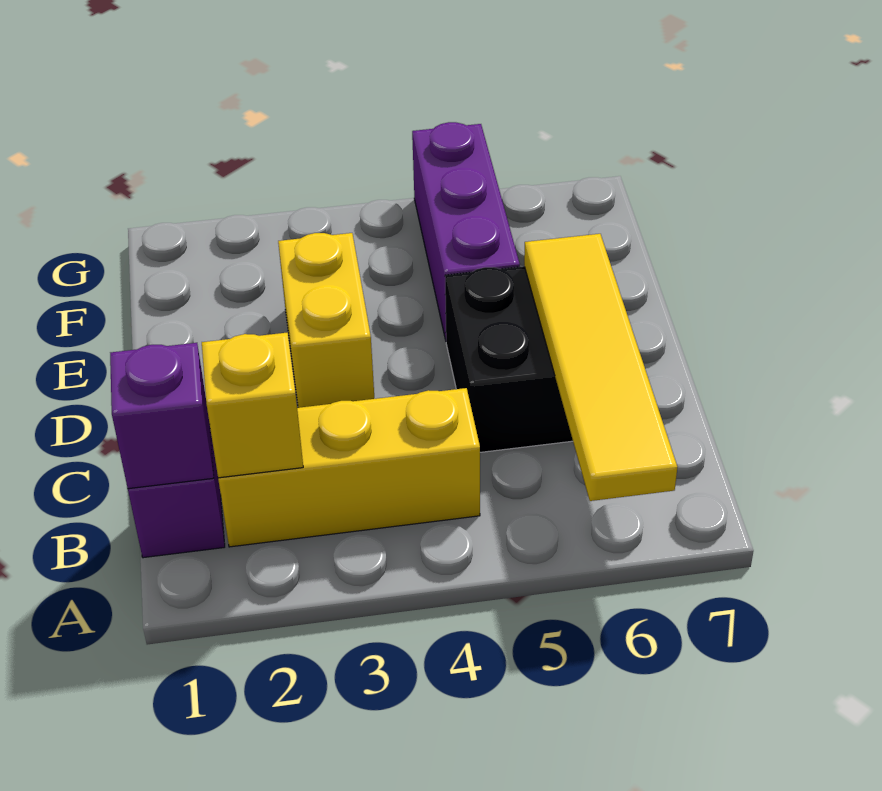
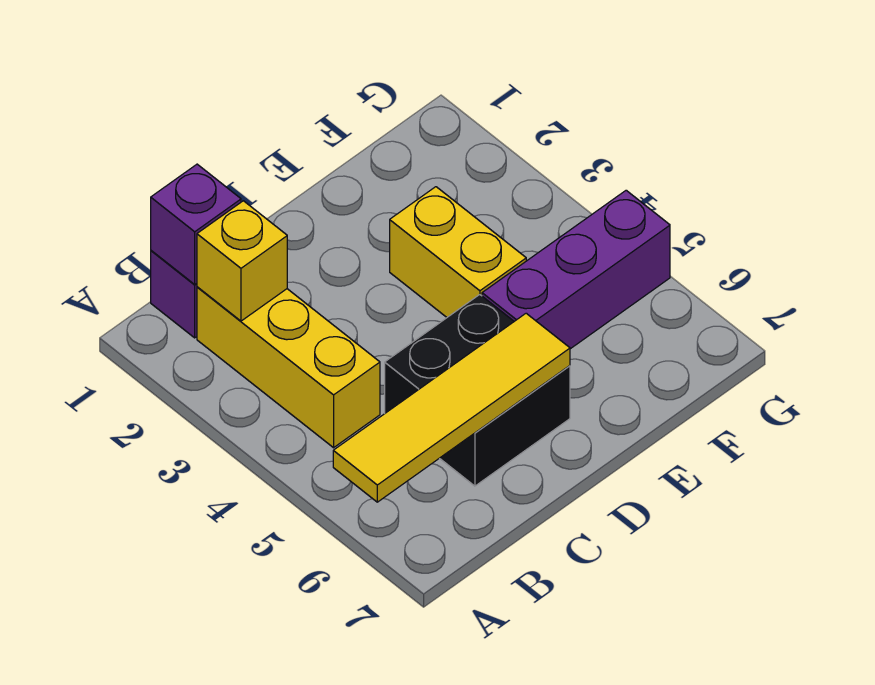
yellow brick D3:E3 level 1 -> yellow brick E3:E4 level 1

